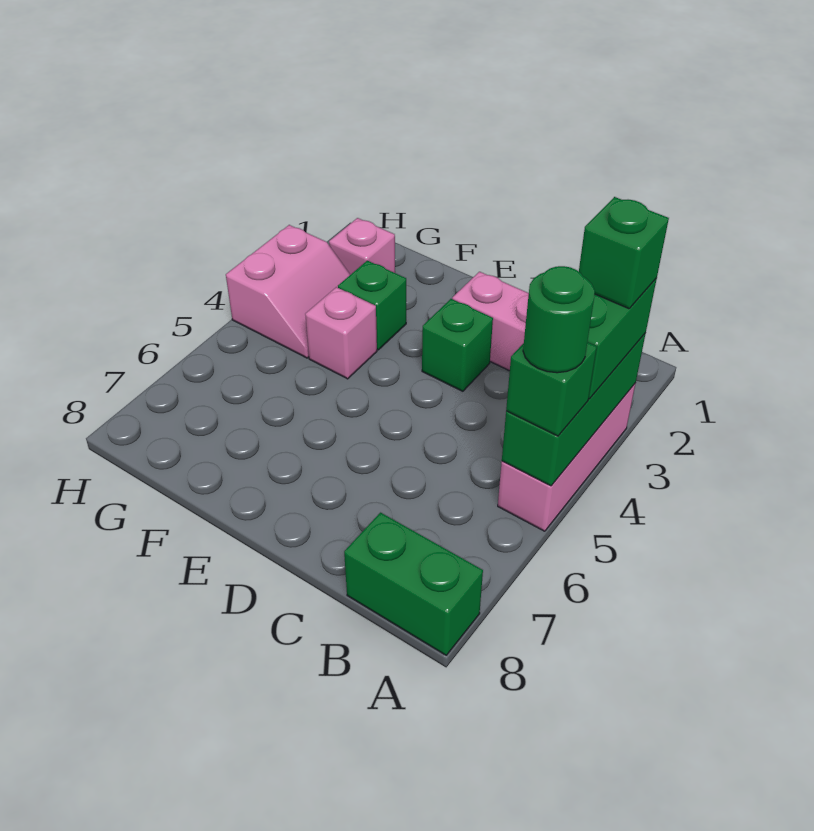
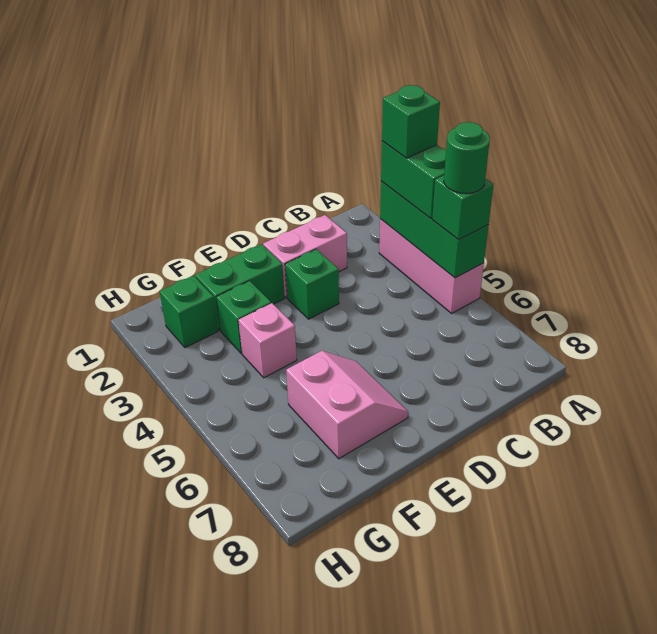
green brick A8:B8 level 1 -> green brick E2:F2 level 1
pink brick G2 level 1 -> green brick G2 level 1
pink slope G3:H4 level 1 top H -> pink slope E6:F7 level 1 top F

